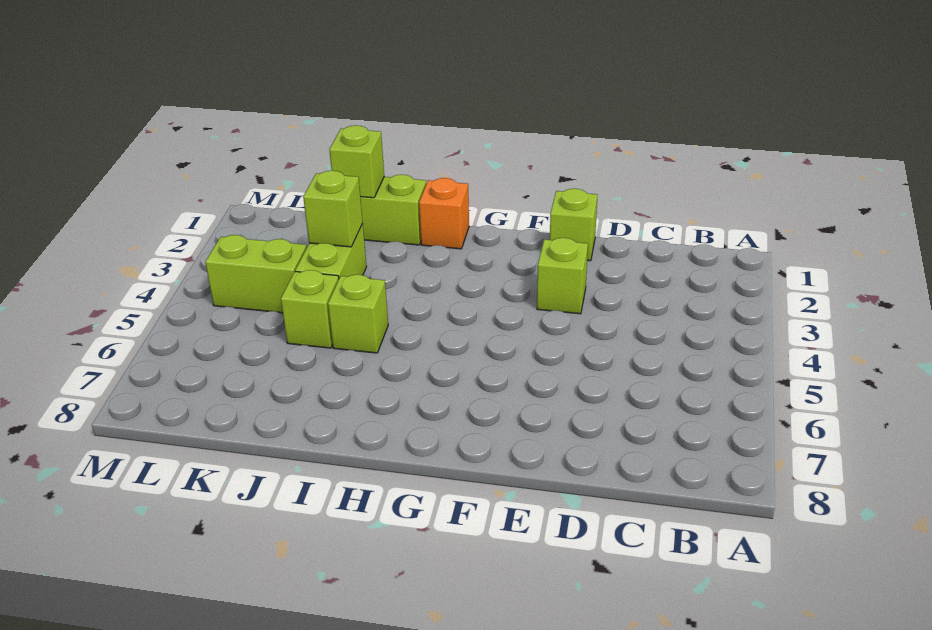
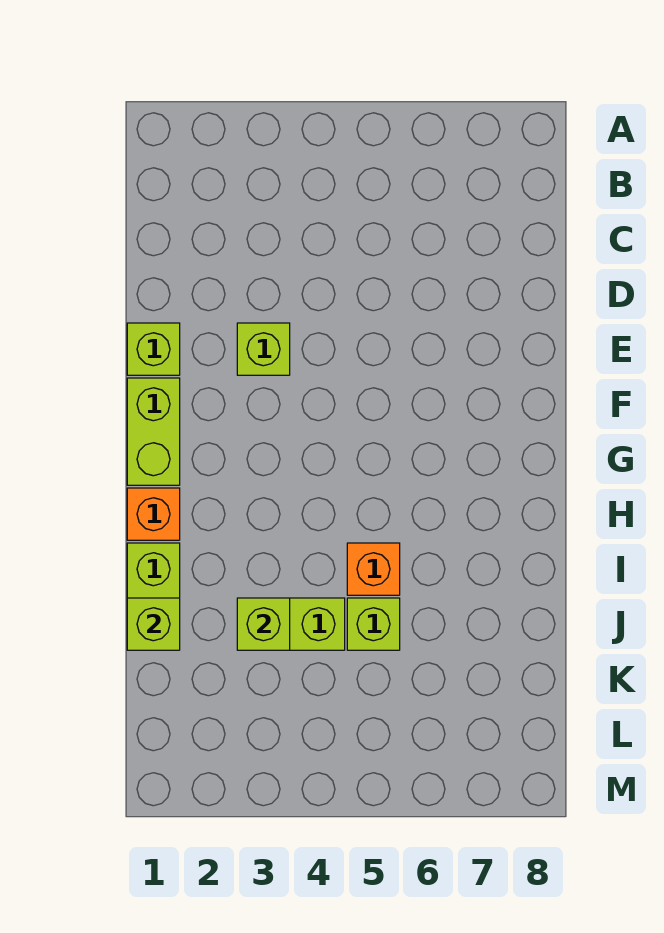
lime brick I5 level 1 -> orange brick I5 level 1
lime brick K4:L4 level 1 -> lime brick F1:G1 level 1

